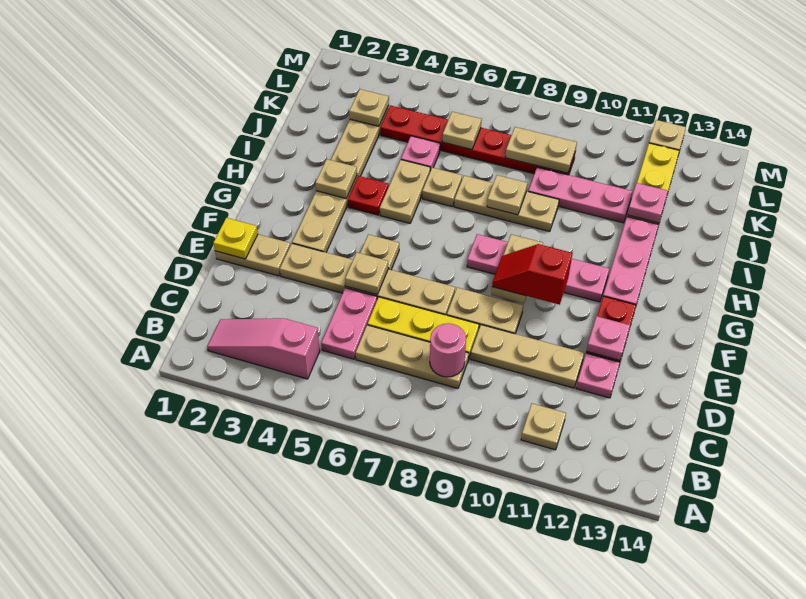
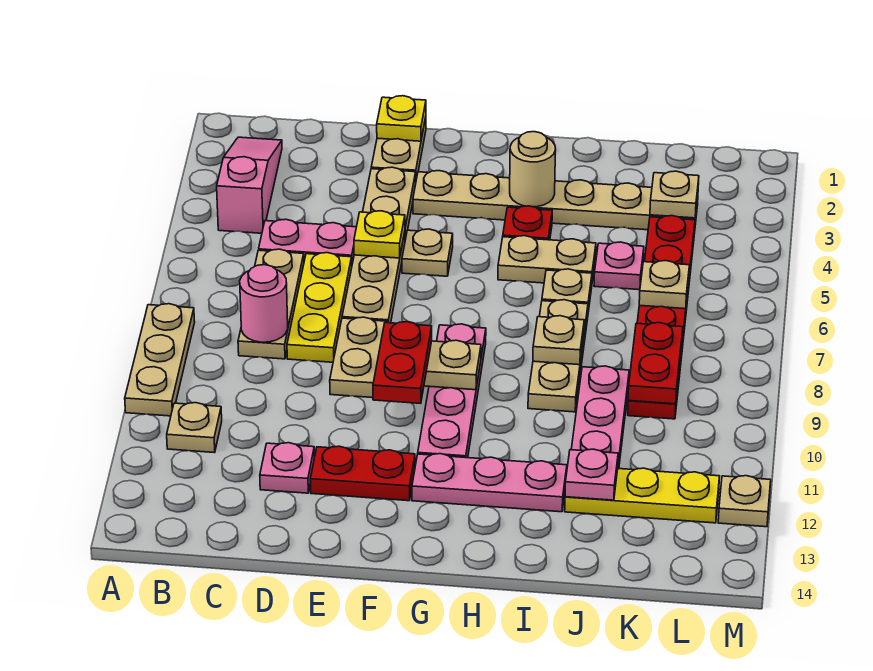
tan plate D9:D11 level 1 -> tan plate A8:A10 level 1
tan plate E5 level 2 -> yellow plate E5 level 2
pink plate E12 level 2 -> none
red slope F9:F10 level 3 top 10 -> red plate F9:F10 level 3
tan plate H3 level 2 -> tan round brick H3 level 2
tan plate K8:K9 level 2 -> red plate K8:K9 level 2

